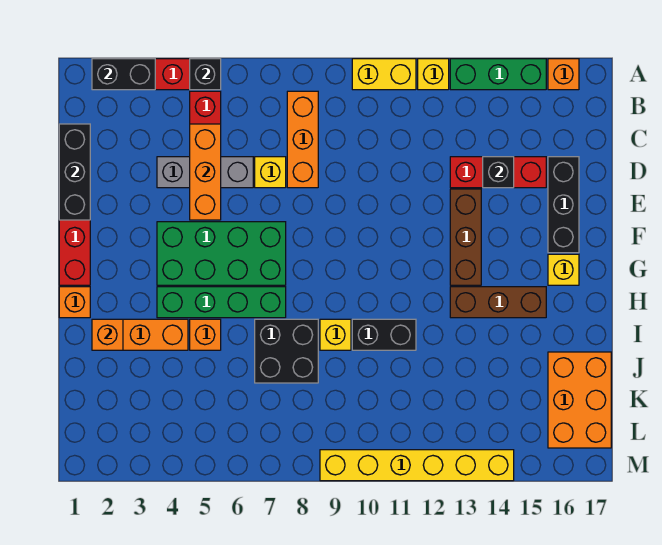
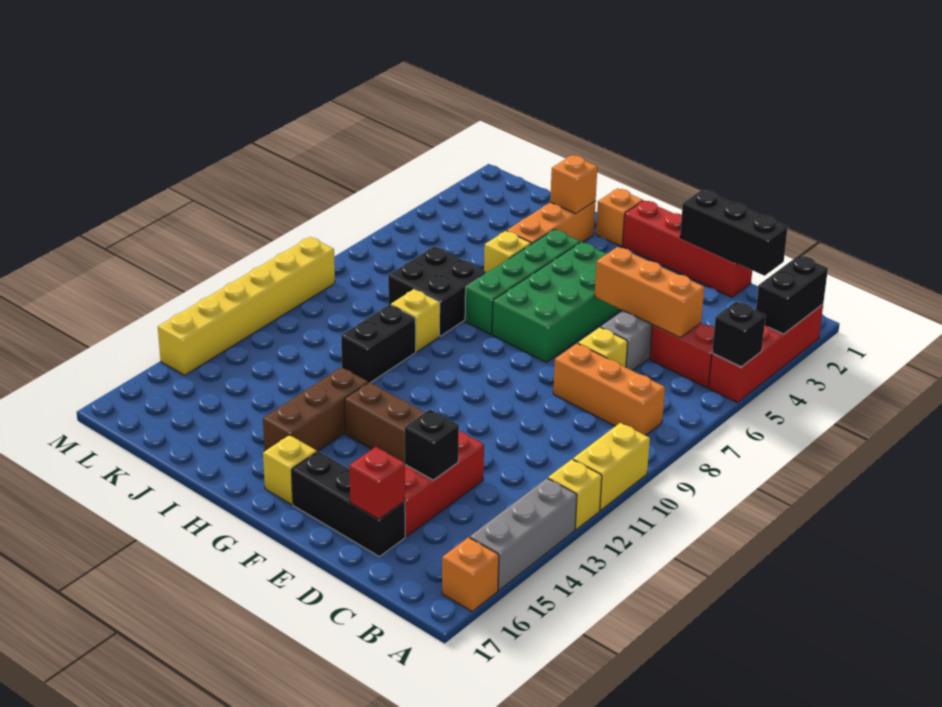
green brick A13:A15 level 1 -> grey brick A13:A15 level 1
none -> red brick D16 level 2
orange brick I5 level 1 -> yellow brick I5 level 1
orange brick J16:L17 level 1 -> none

